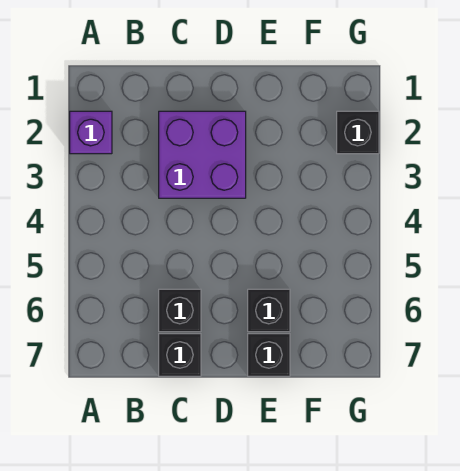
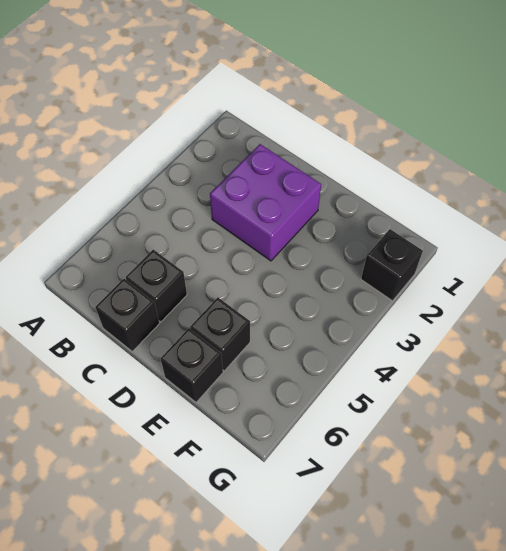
purple brick A2 level 1 -> none

